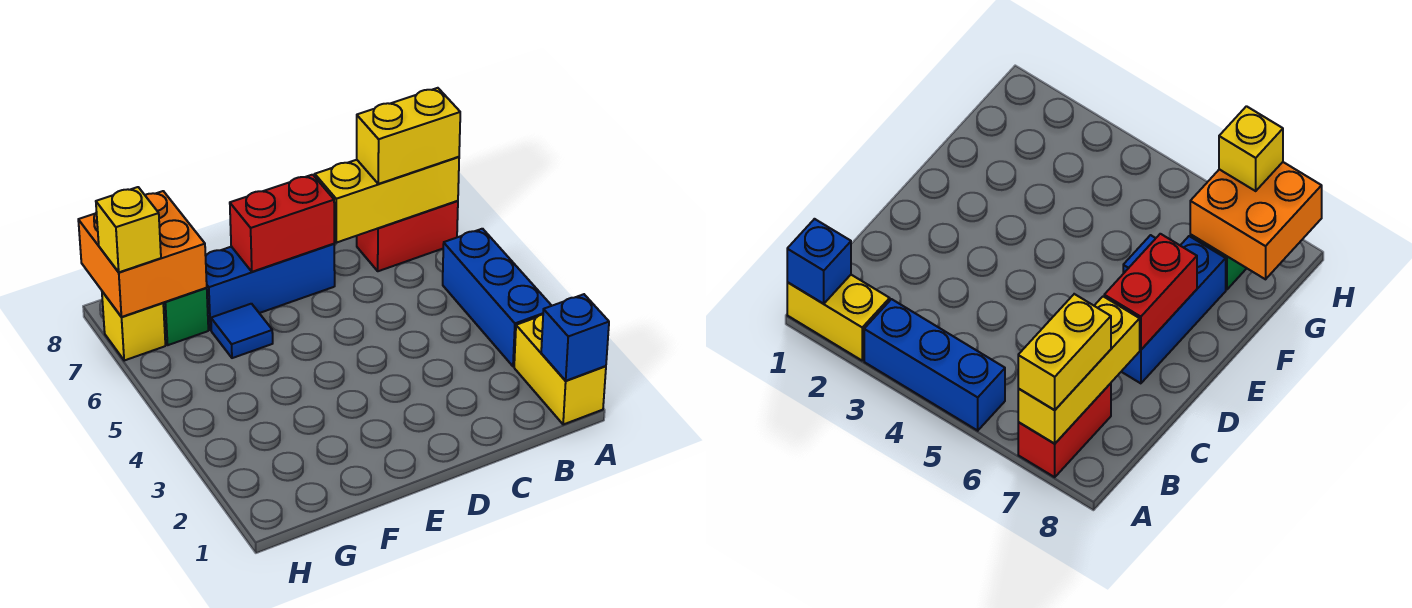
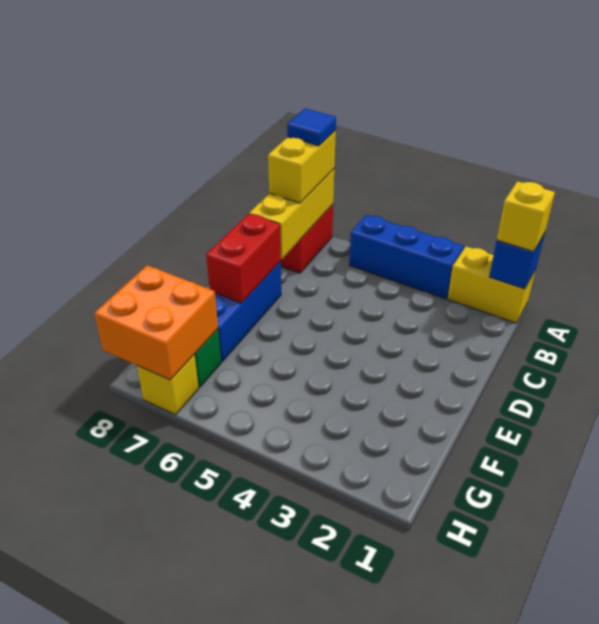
blue tile F6 level 1 -> blue tile A7 level 4
yellow brick H7 level 3 -> yellow brick A1 level 3

